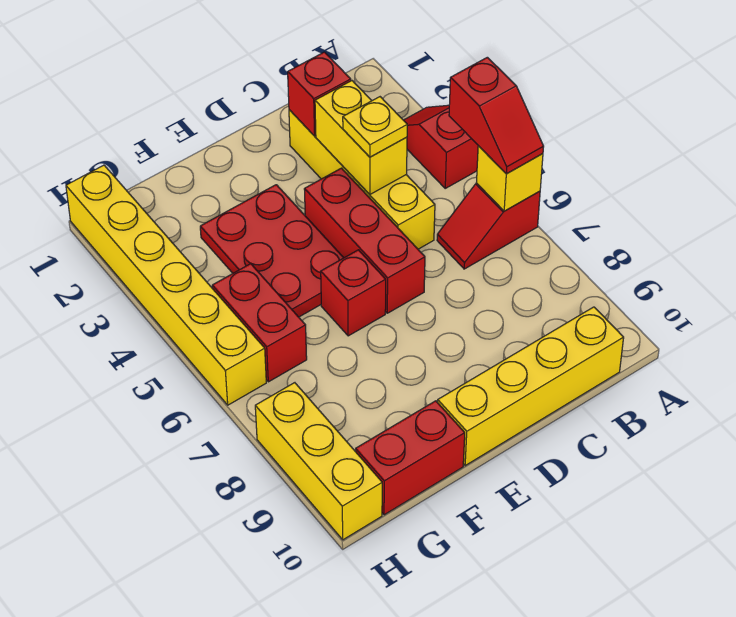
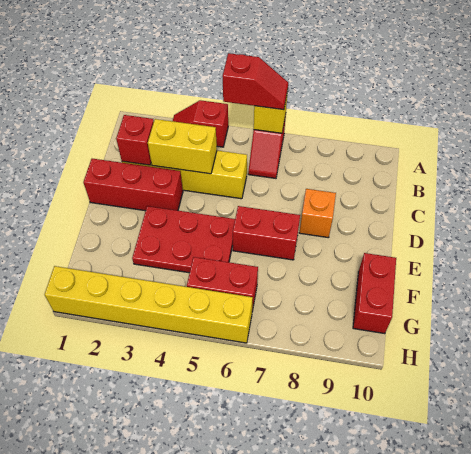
yellow brick B10:E10 level 1 -> none
yellow plate C4 level 3 -> none
red brick D4:D6 level 1 -> red brick D1:D3 level 1
none -> orange brick D8 level 1
red brick E6 level 1 -> red brick E6:E7 level 1
yellow brick H8:H10 level 1 -> none

